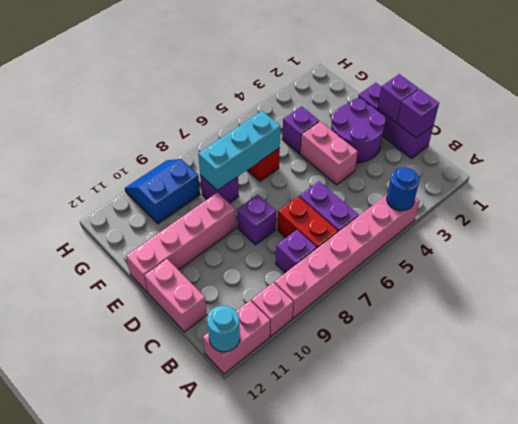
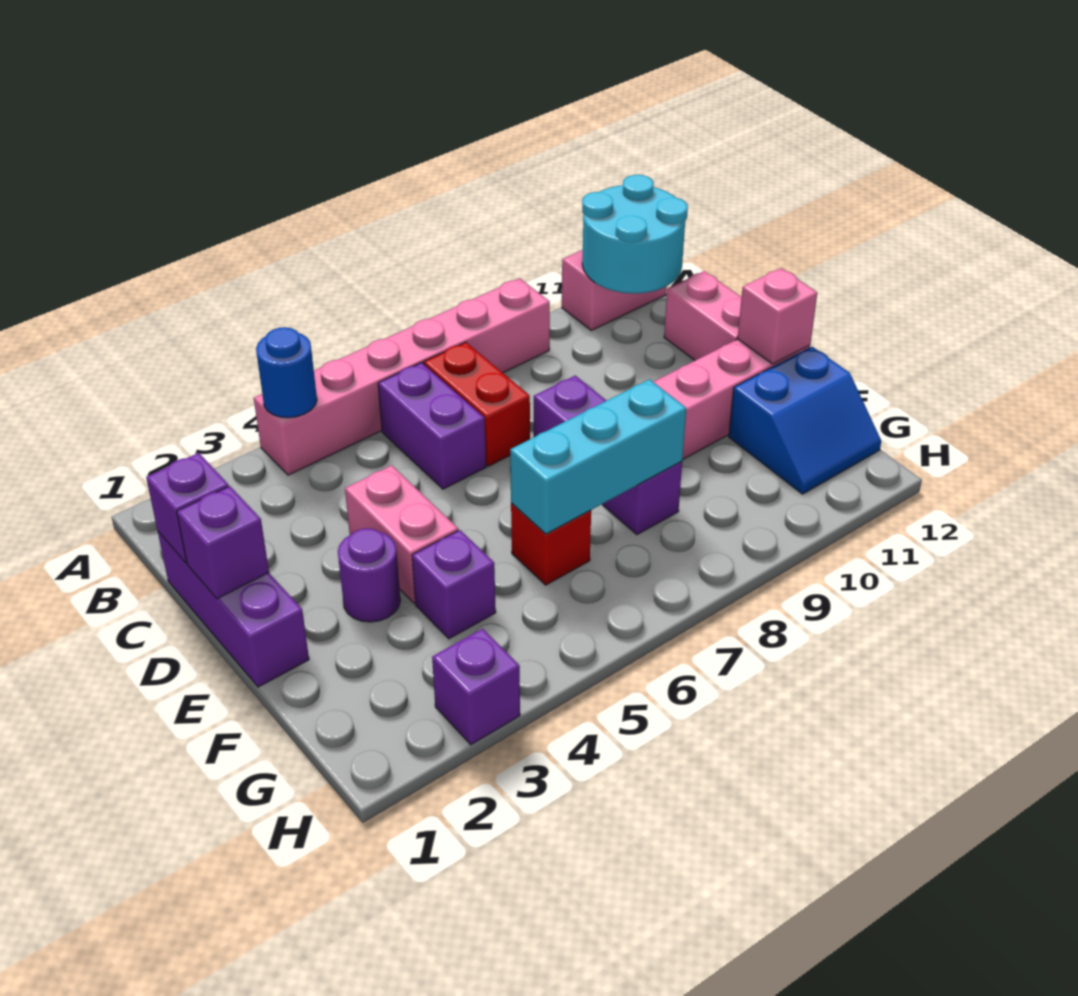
pink brick A10 level 1 -> pink brick E12 level 2
cyan round brick A12 level 2 -> cyan round brick A11:B12 level 2
purple brick B8 level 1 -> purple brick H3 level 1
purple round brick D2:E3 level 1 -> purple round brick E3 level 1
blue slope G9:H10 level 1 top G -> blue slope F11:G12 level 1 top F

